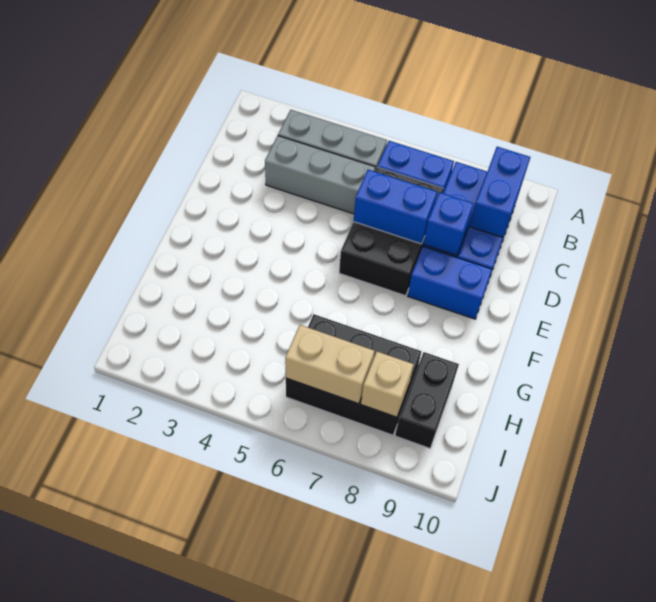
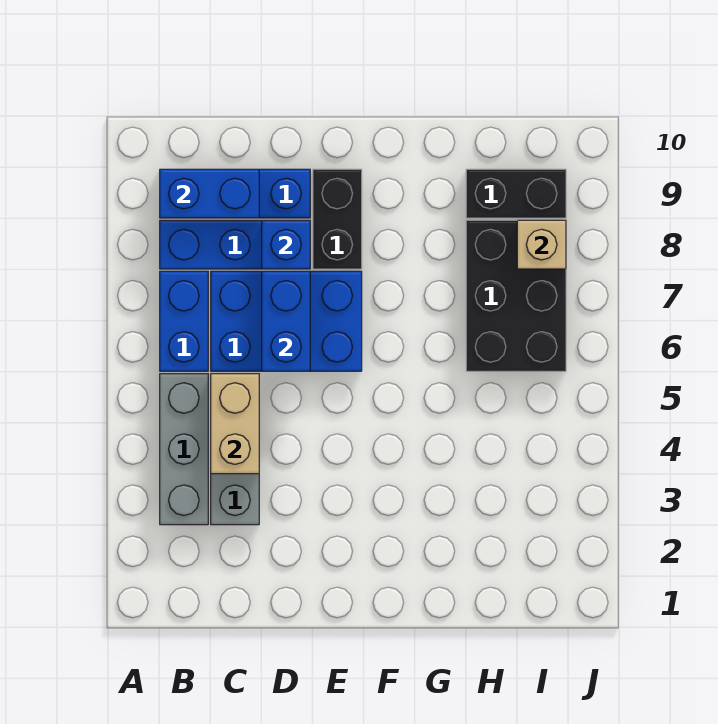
black brick C6:E7 level 1 -> blue brick C6:E7 level 1
blue brick E8:E9 level 1 -> black brick E8:E9 level 1
tan brick I6:I7 level 2 -> tan brick C4:C5 level 2

